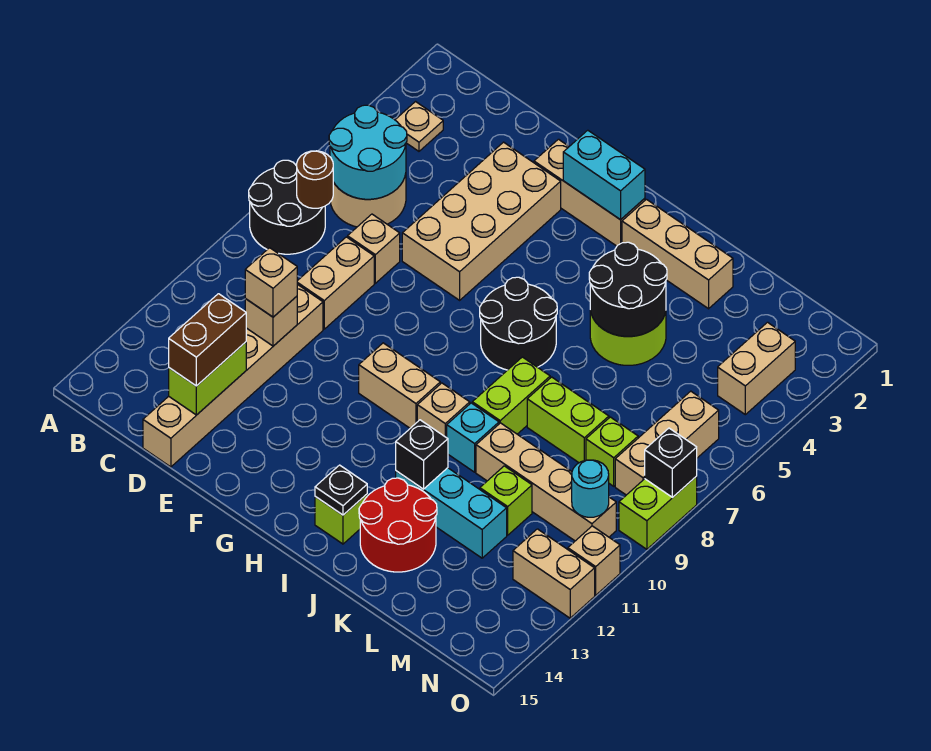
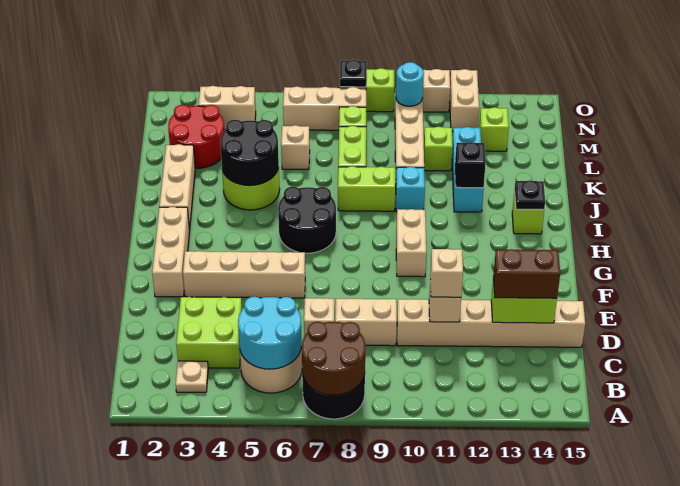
brown round brick B7 level 2 -> brown round brick A7:B8 level 2
none -> lime brick C3:D4 level 1
tan brick E3:F6 level 1 -> tan brick F3:F6 level 1
cyan brick G2:H2 level 2 -> none
tan brick I10 level 1 -> tan brick L6 level 1
red round brick J13:K14 level 1 -> red round brick L2:M3 level 1
none -> lime brick M13 level 1
black brick O8 level 2 -> black plate O8 level 2

